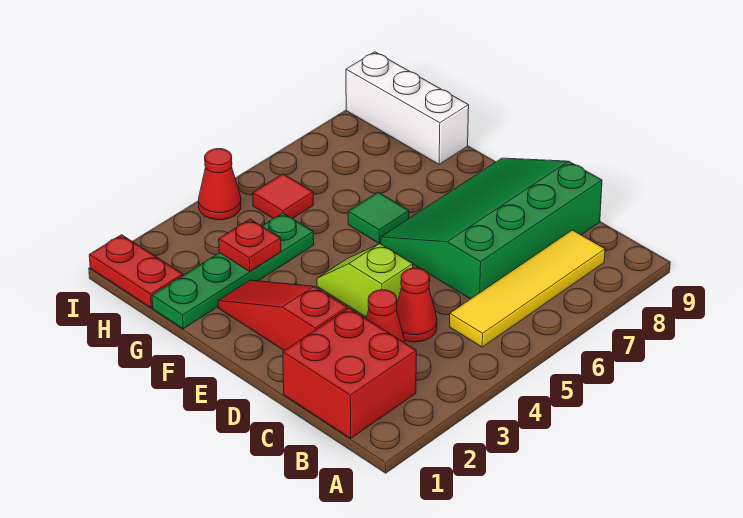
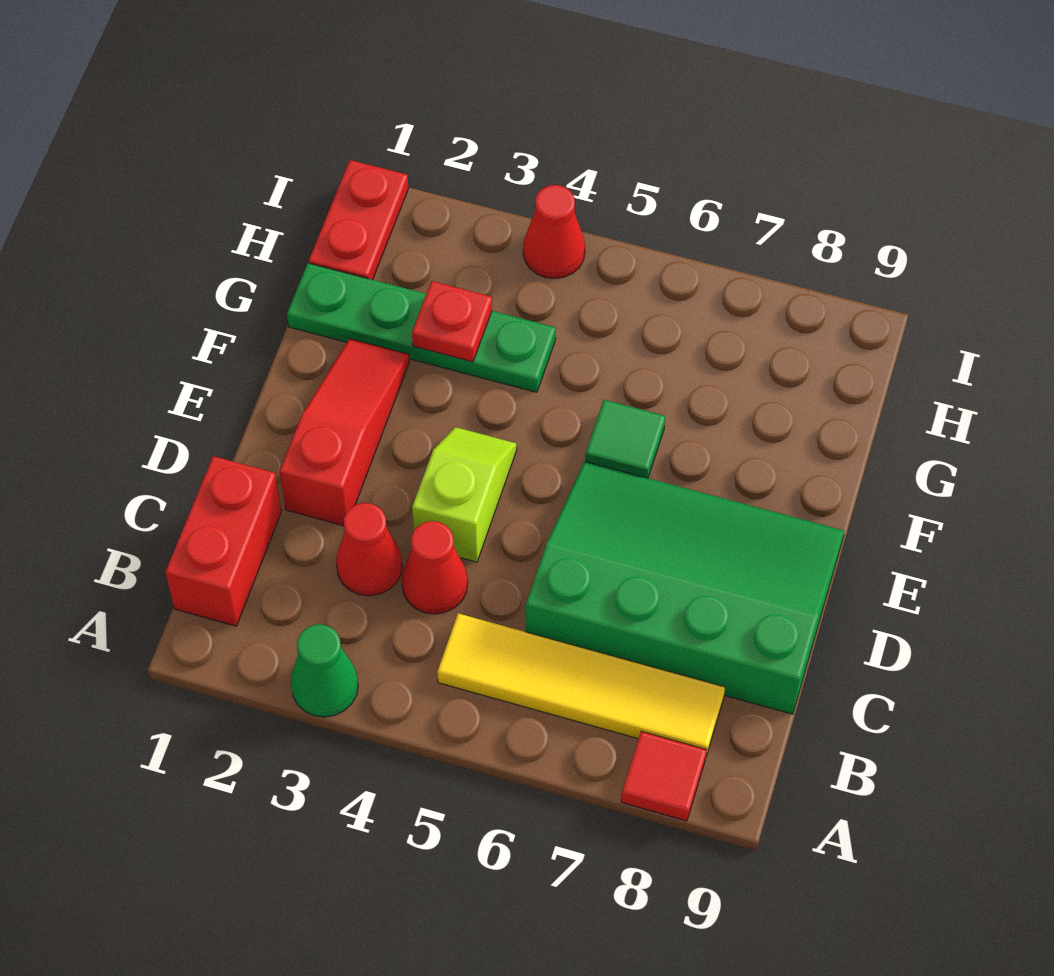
none -> green cone A3 level 1
red brick B1:C2 level 1 -> red brick B1:C1 level 1
white brick G9:I9 level 1 -> none
red tile H5 level 1 -> red tile A8 level 1

